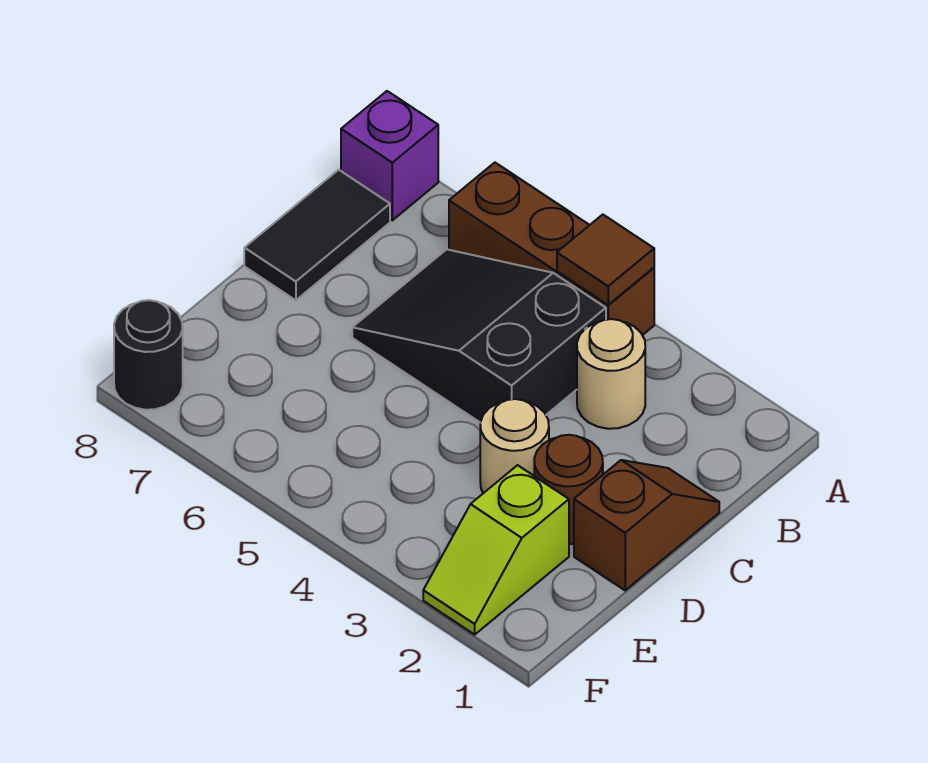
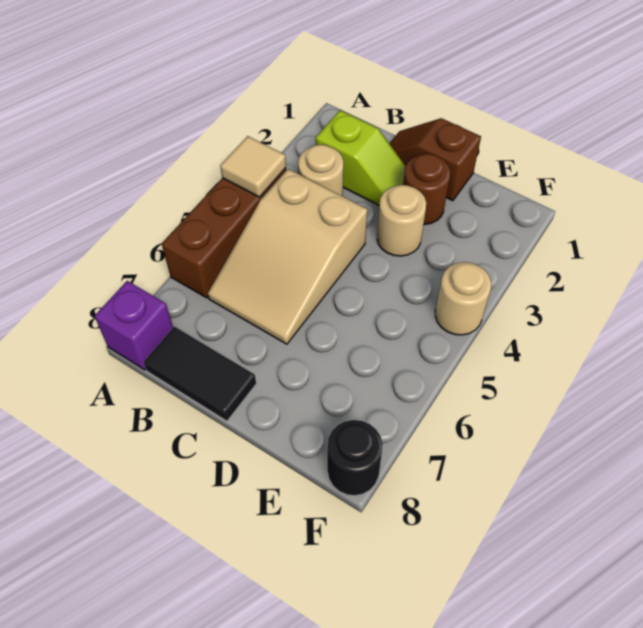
brown tile A4 level 2 -> tan tile A4 level 2
black slope B4:C6 level 1 top 4 -> tan slope B4:C6 level 1 top 4
lime slope E2:F2 level 1 top E -> lime slope B2:C2 level 1 top B
none -> tan round brick F4 level 1

